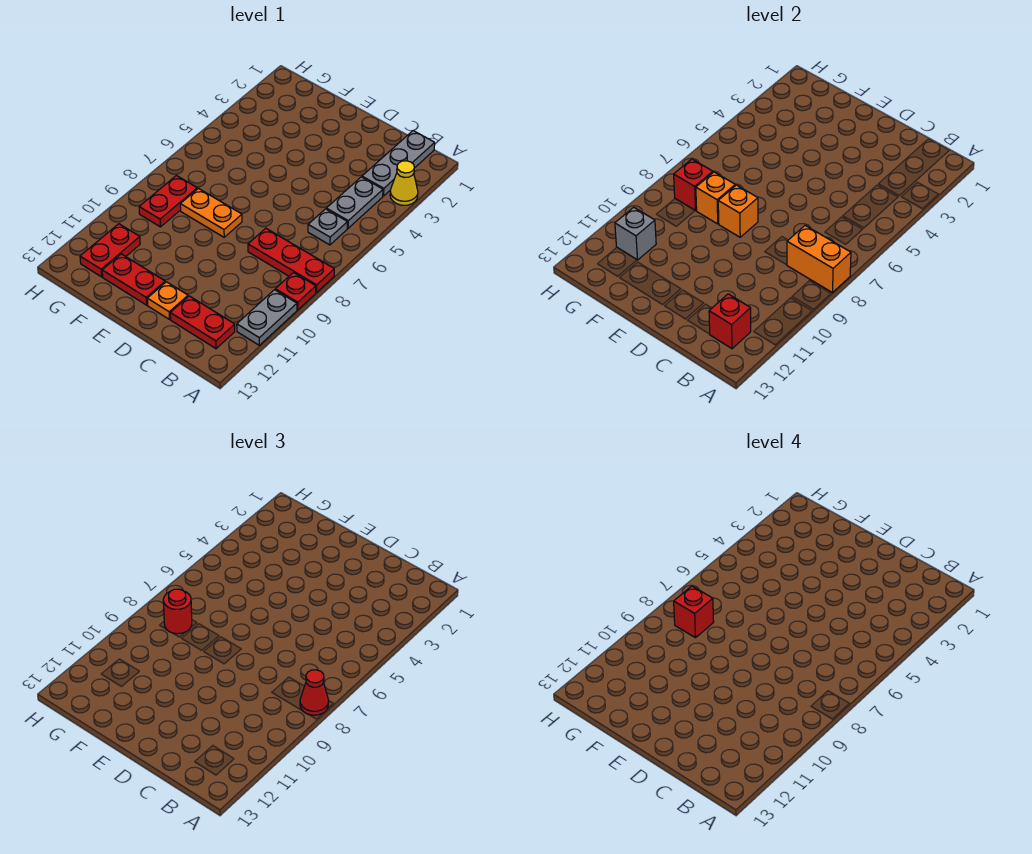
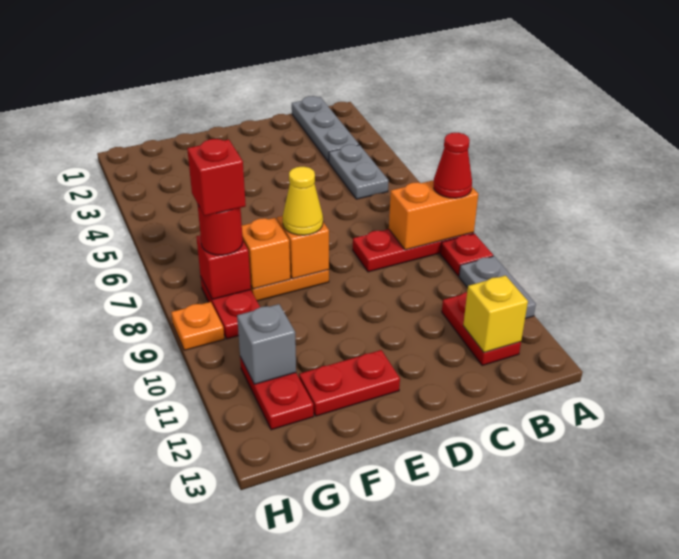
yellow cone A3 level 1 -> yellow cone E8 level 3
grey plate B6 level 1 -> none
red plate B12:C12 level 1 -> red plate B11:B12 level 1
red brick B12 level 2 -> yellow brick B12 level 2
orange plate D12 level 1 -> orange plate H9 level 1

